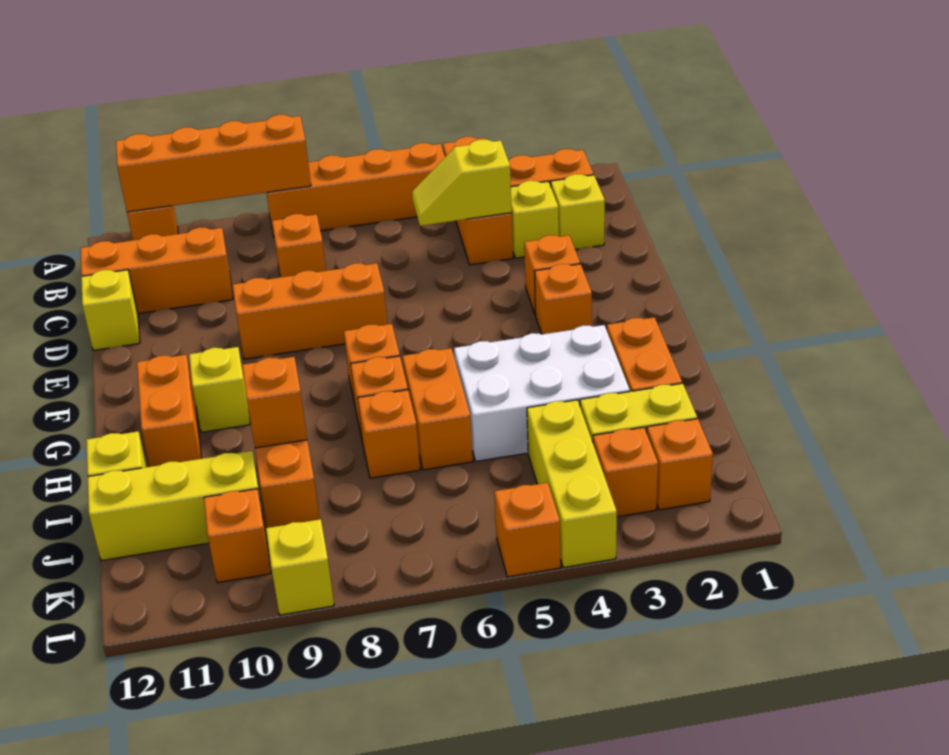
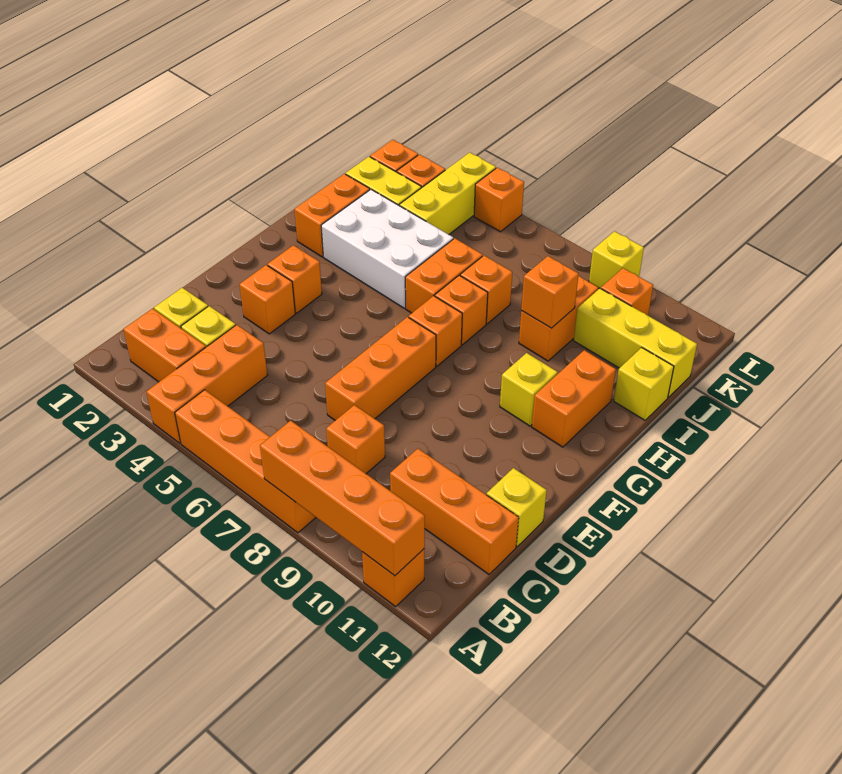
yellow slope C4:C5 level 2 top 4 -> none
orange brick E7:E9 level 1 -> orange brick D7:F7 level 1

